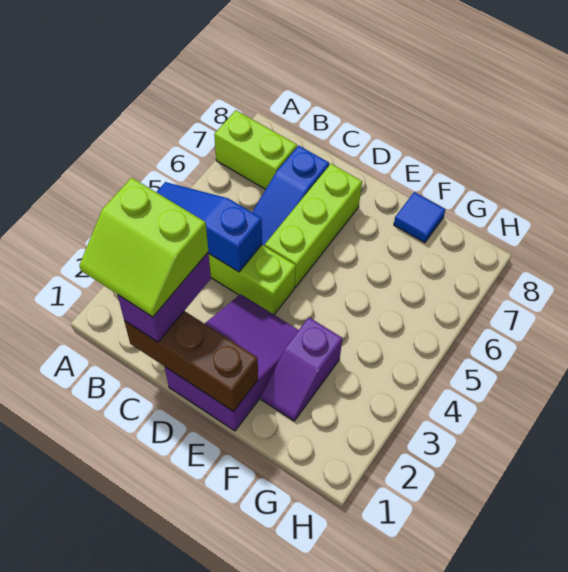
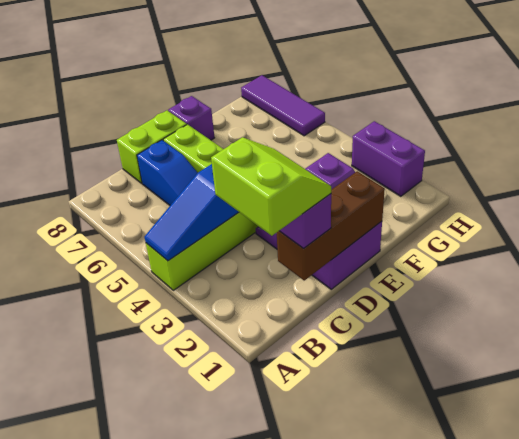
lime brick A7:B7 level 1 -> lime brick C8:D8 level 1
lime slope B1:C2 level 4 top 2 -> lime slope B1:C2 level 4 top B
none -> purple brick E8 level 1
blue tile F8 level 1 -> none
none -> purple brick H2:H3 level 1
none -> purple tile H6:H8 level 1

